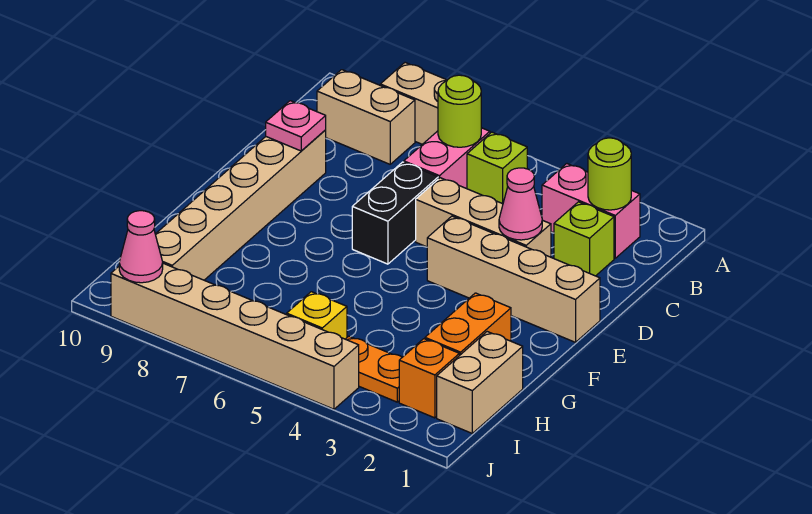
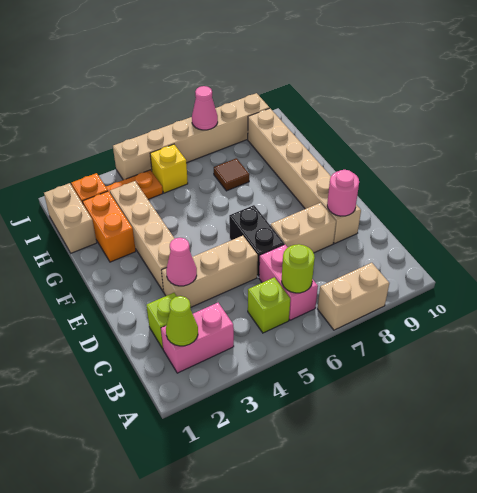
lime round brick B2 level 2 -> lime cone B2 level 2
tan brick B8:B9 level 1 -> tan brick D7:D8 level 1
pink plate D9 level 2 -> pink round brick D9 level 2
tan brick E1:E4 level 1 -> tan brick E3:H3 level 1
none -> brown tile H7 level 1
pink cone J9 level 2 -> pink cone J7 level 2

